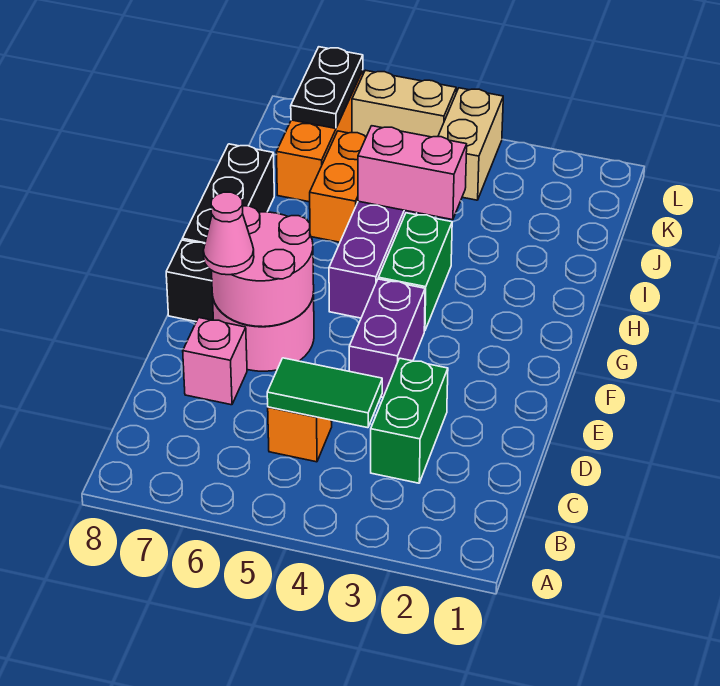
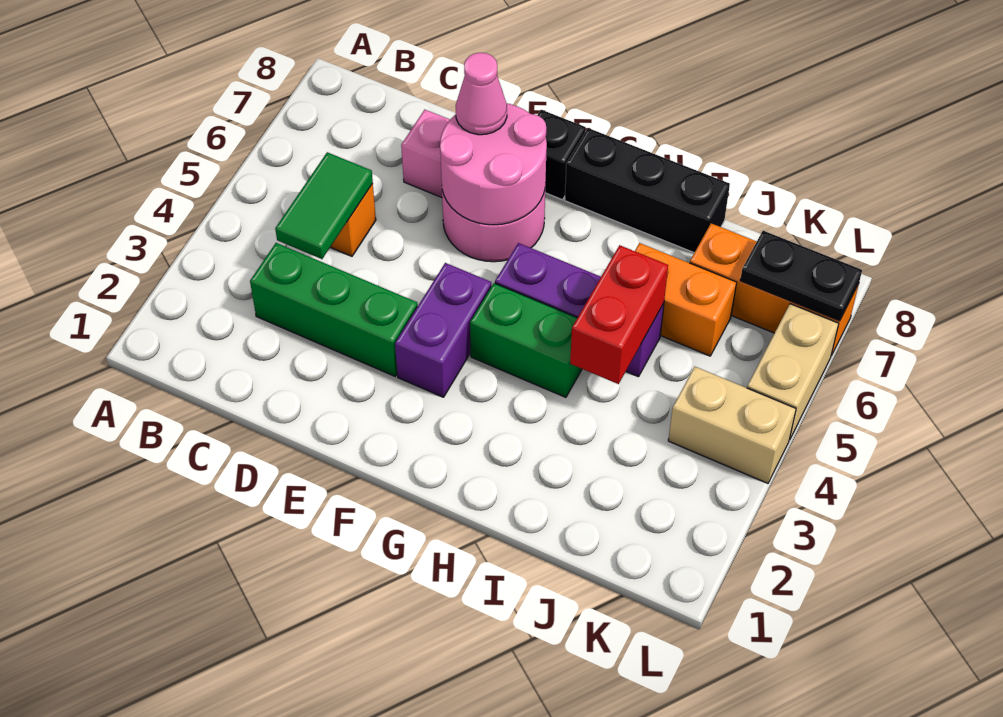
green brick C3:D3 level 1 -> green brick C3:E3 level 1
purple brick E4:F4 level 1 -> purple brick F3:F4 level 1
pink brick I4:I5 level 2 -> red brick I4:I5 level 2

